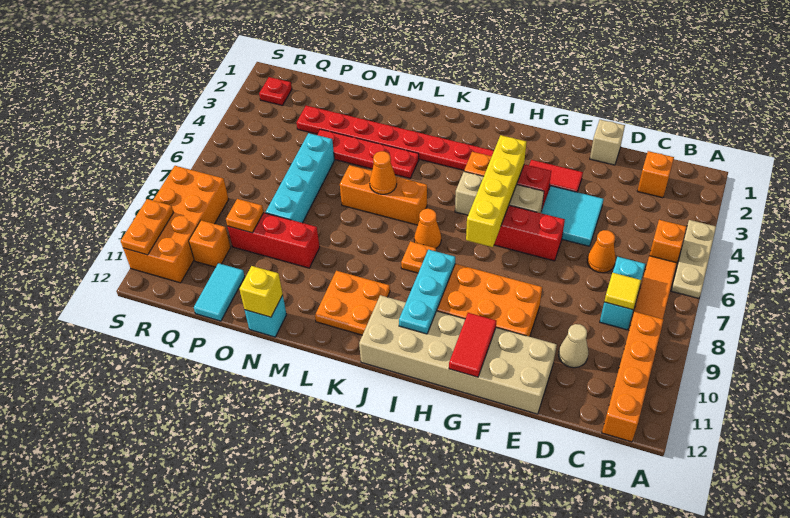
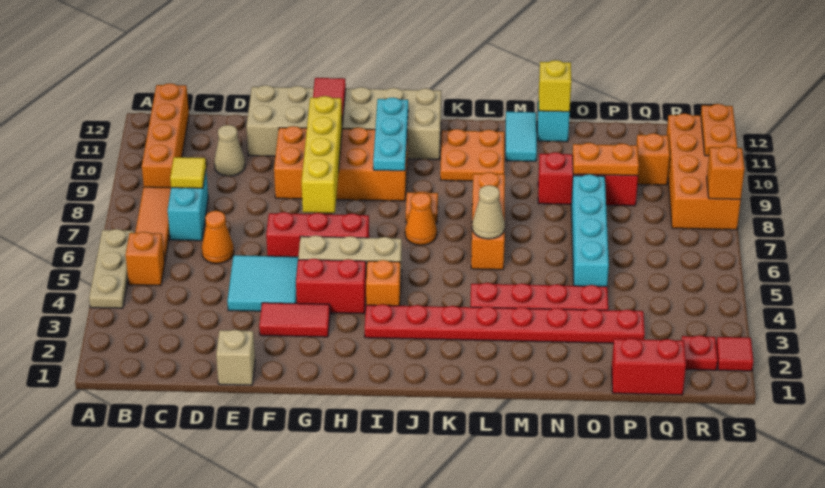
orange brick C2 level 1 -> orange brick S8 level 2
yellow brick H4:H7 level 2 -> yellow brick G7:G10 level 2
orange brick K6:M6 level 1 -> orange brick L6:L8 level 1
orange cone L6 level 2 -> tan cone L6 level 2
none -> red brick P1:Q1 level 1
orange plate P9 level 2 -> orange plate O9:P9 level 2
cyan tile P11:P12 level 1 -> cyan tile M11:M12 level 1
none -> red tile S2 level 1

